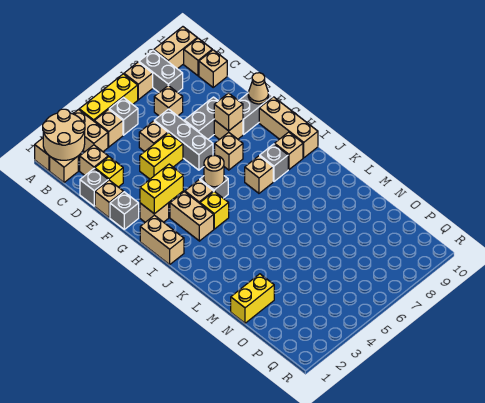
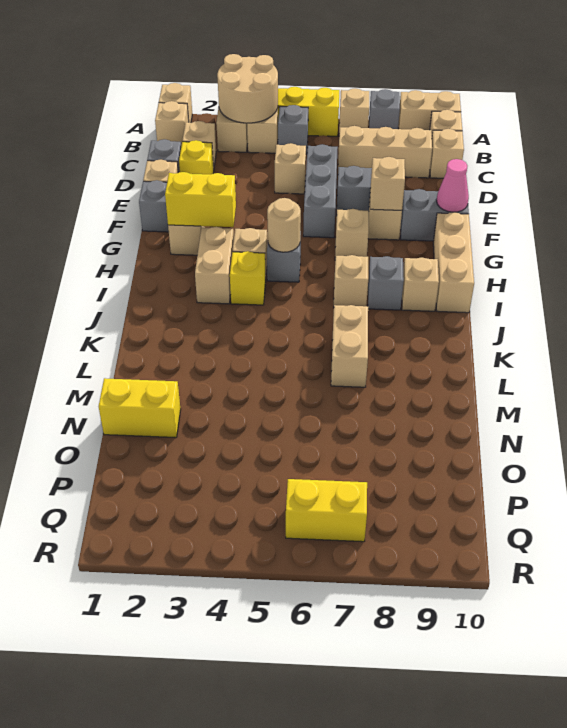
tan round brick A1:B2 level 2 -> tan round brick A3:B4 level 2
grey brick A8:B8 level 1 -> grey brick A8 level 1
tan brick C7 level 1 -> tan brick C7:C9 level 1
yellow brick E4:E5 level 1 -> yellow brick Q6:Q7 level 1
tan cone F10 level 2 -> pink cone F10 level 2
tan brick H1:I1 level 1 -> tan brick K7:L7 level 1

